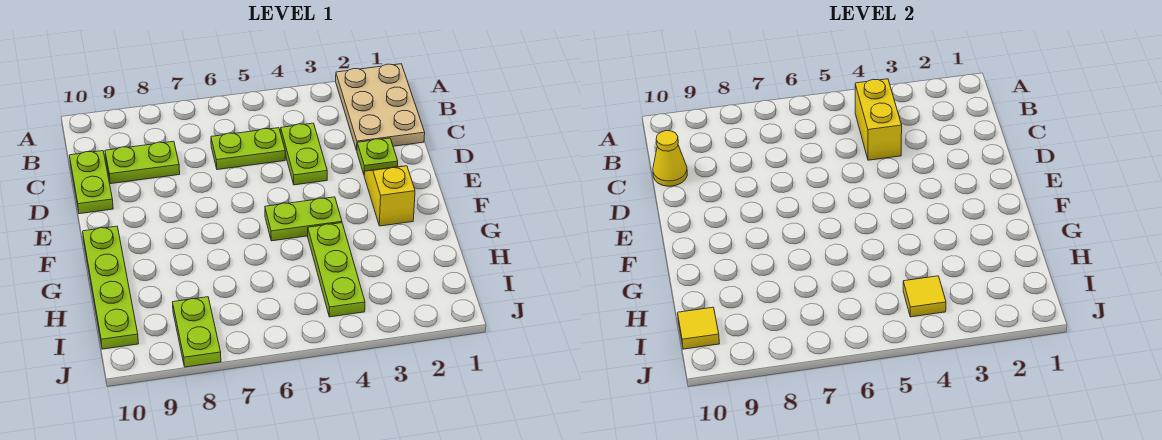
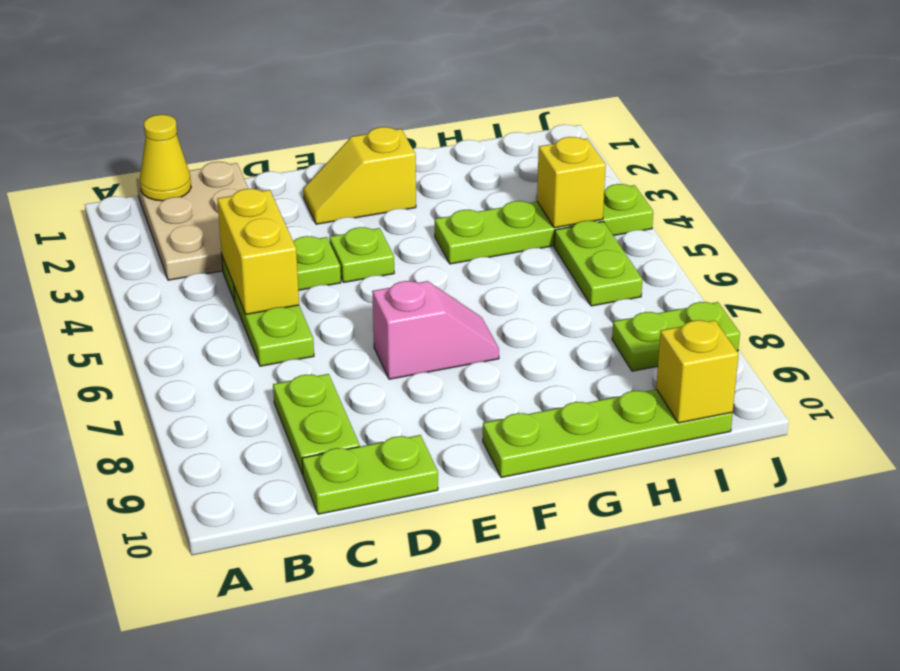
tan plate A1:C2 level 1 -> tan plate B1:C3 level 1
yellow brick B4:C4 level 2 -> yellow brick C4:C5 level 2
yellow cone C10 level 2 -> yellow cone B1 level 2
lime plate D2 level 1 -> lime plate E4 level 1
none -> pink slope E7:F7 level 1 top E
lime plate F4:F5 level 1 -> lime plate I5:I6 level 1
lime plate G4:I4 level 1 -> lime plate G4:J4 level 1
yellow tile I4 level 2 -> yellow brick I4 level 2
yellow tile I10 level 2 -> yellow brick I10 level 2

